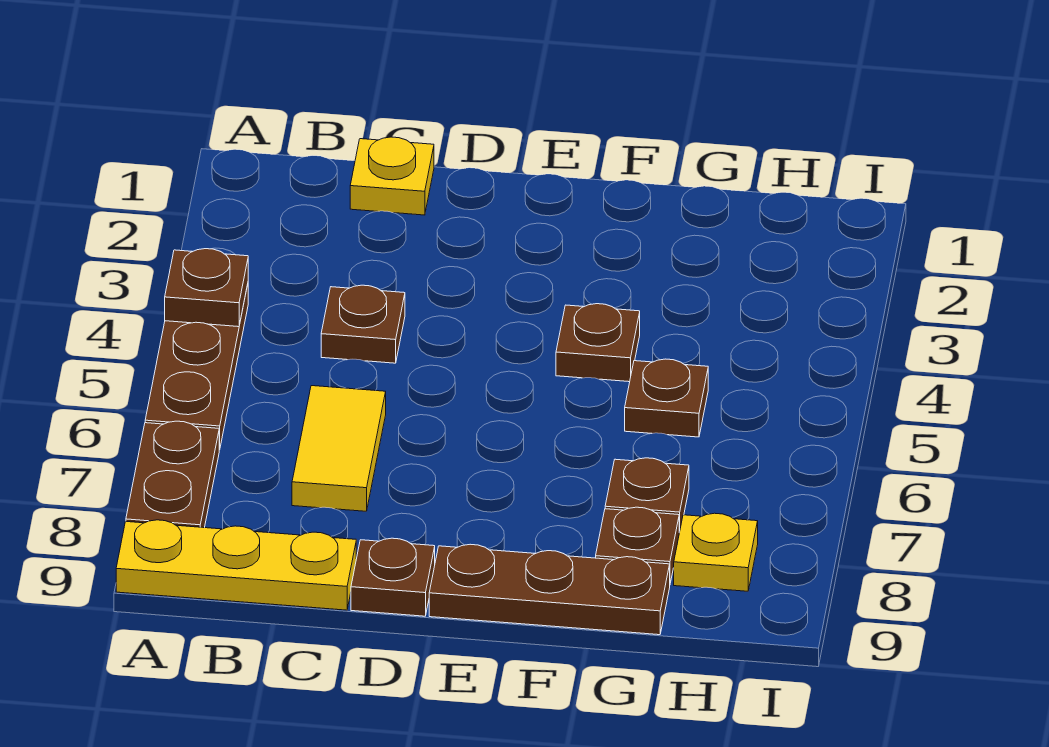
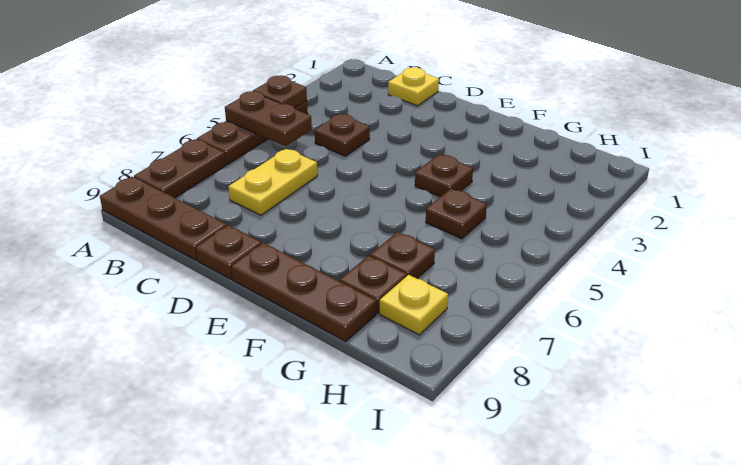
none -> brown plate A5:B5 level 2
yellow plate A9:C9 level 1 -> brown plate A9:C9 level 1
yellow tile C6:C7 level 1 -> yellow plate C6:C7 level 1

